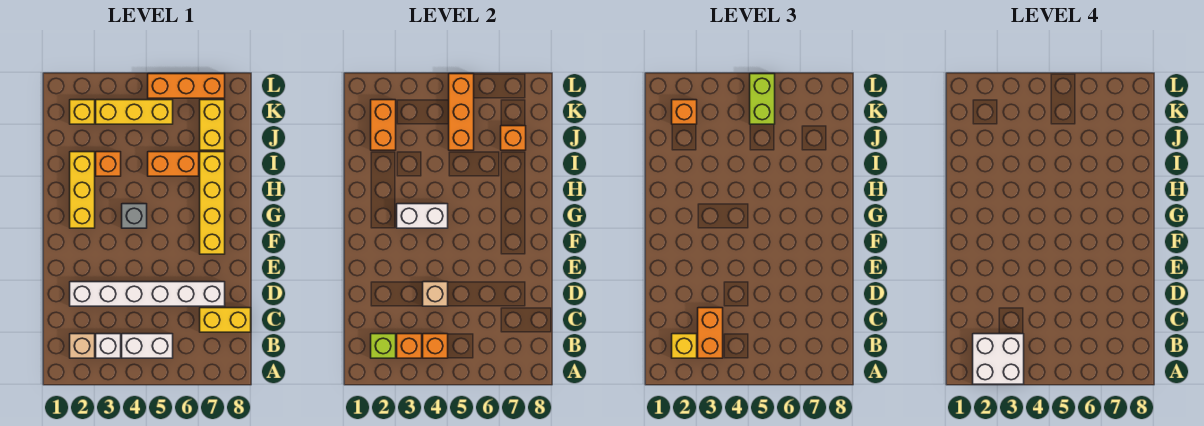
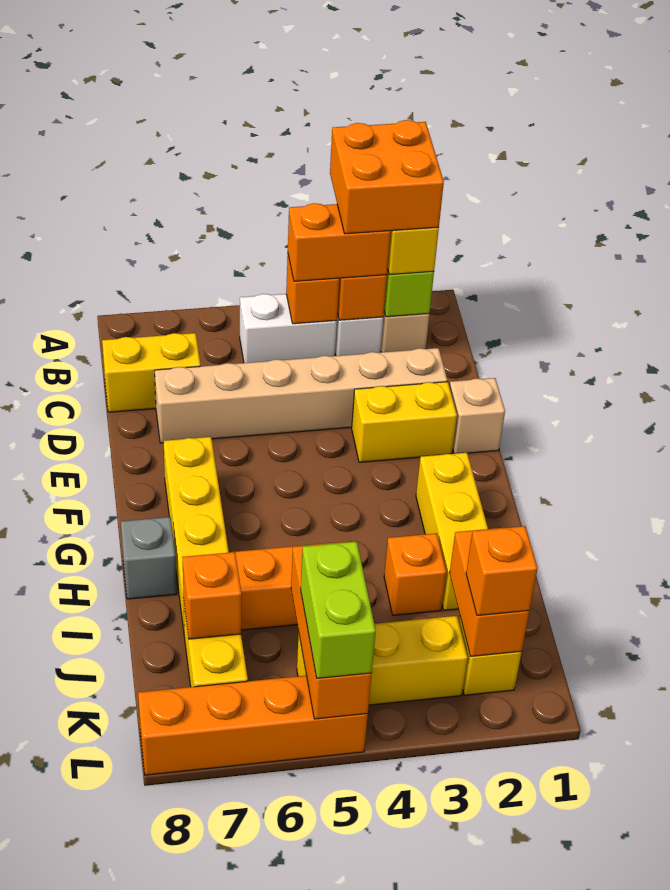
white brick A2:B3 level 4 -> orange brick A2:B3 level 4
orange brick B3:C3 level 3 -> orange brick B3:B4 level 3
white brick D2:D7 level 1 -> tan brick D2:D7 level 1
tan brick D4 level 2 -> tan brick E1 level 1
none -> yellow brick E2:E3 level 1
white brick G3:G4 level 2 -> none
grey brick G4 level 1 -> grey brick H8 level 1
orange brick L5:L7 level 1 -> orange brick L5:L8 level 1

